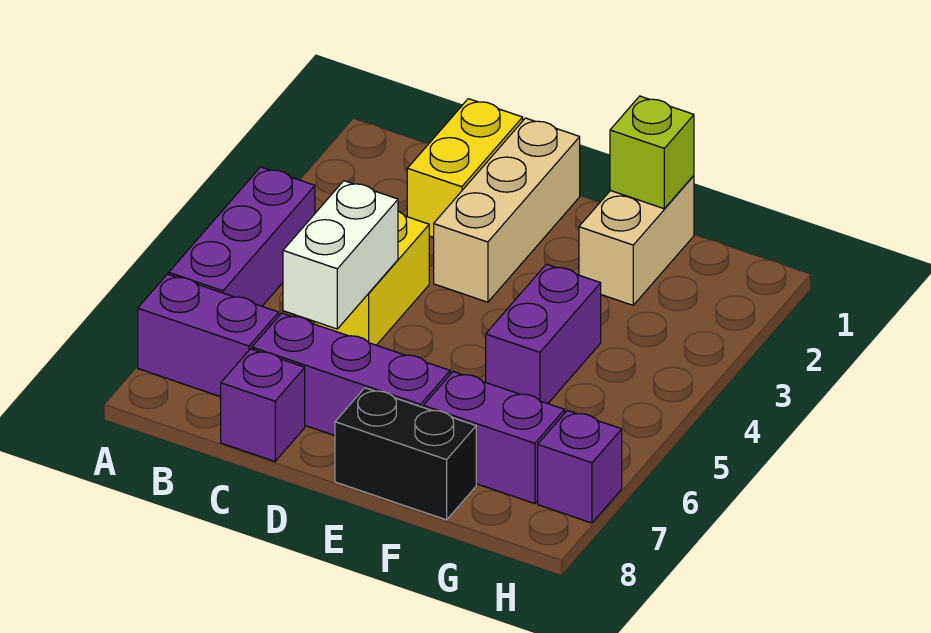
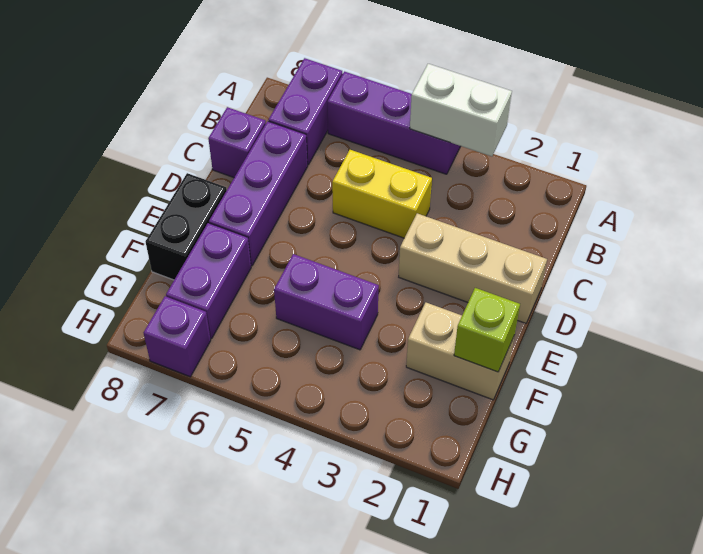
yellow brick C1:C2 level 1 -> none
white brick C5:C6 level 2 -> white brick A3:A4 level 2

